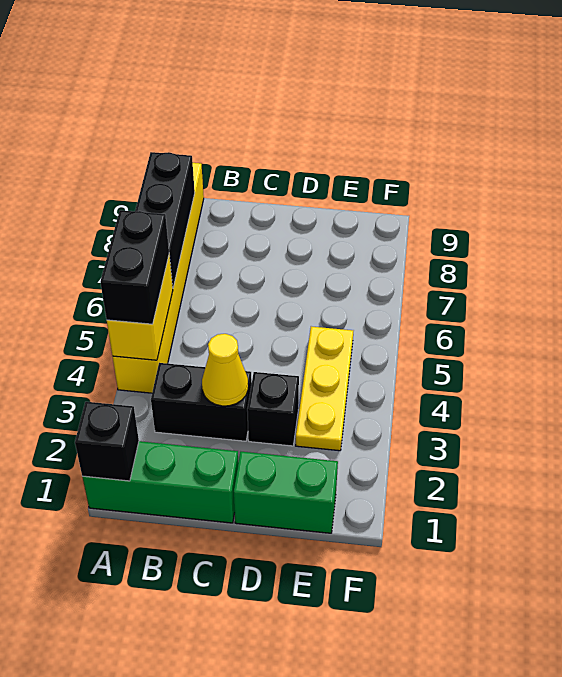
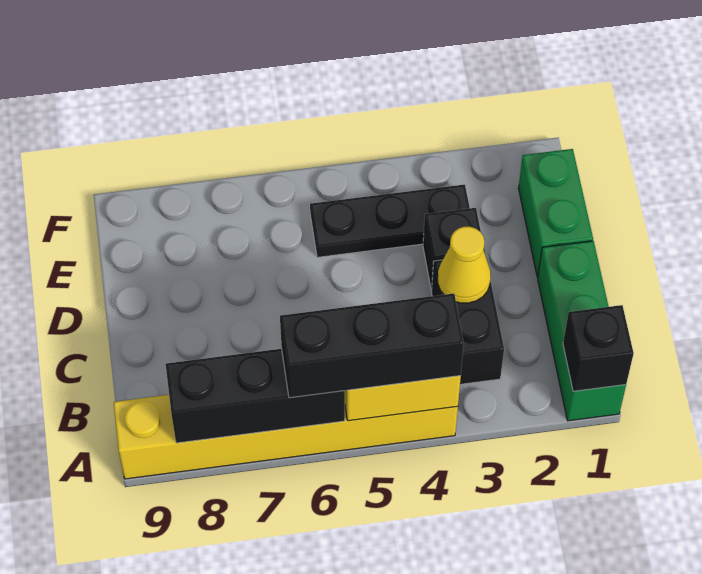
black brick A4:A5 level 3 -> black brick A4:A6 level 3
yellow plate E3:E5 level 1 -> black plate E3:E5 level 1

